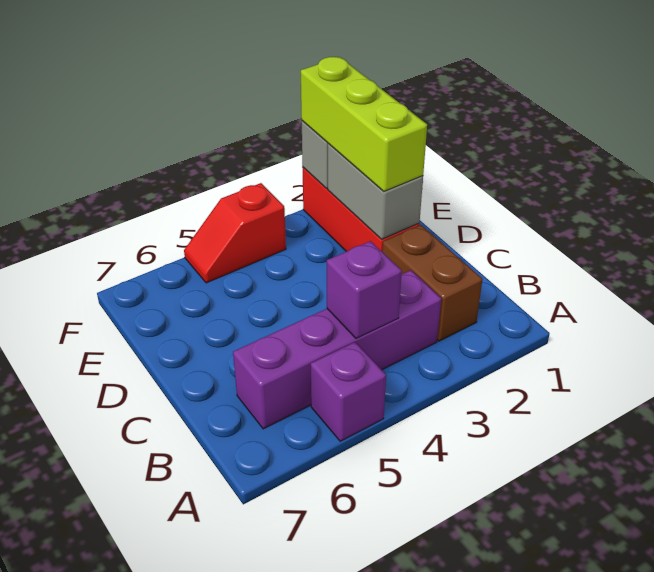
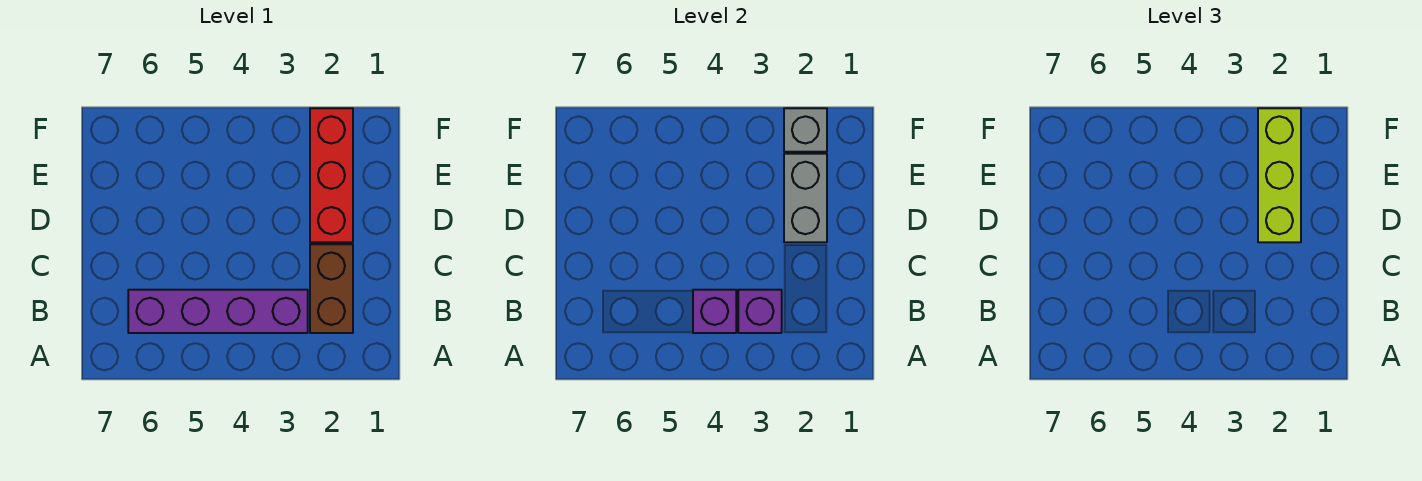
purple brick A5 level 1 -> purple brick B3 level 2
red slope F4:F5 level 1 top 4 -> none

